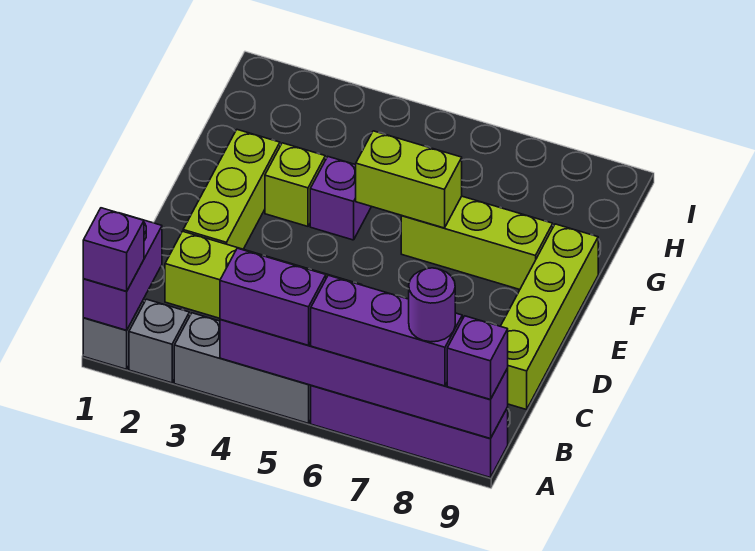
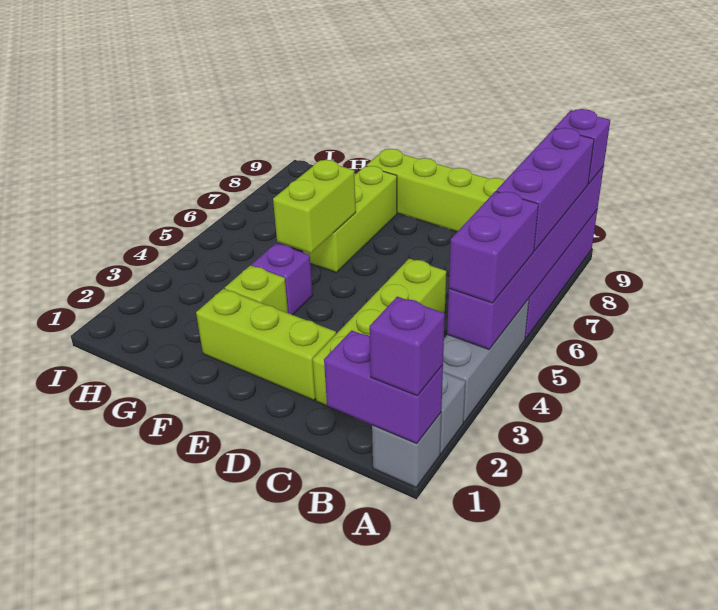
purple round brick A8 level 4 -> none

